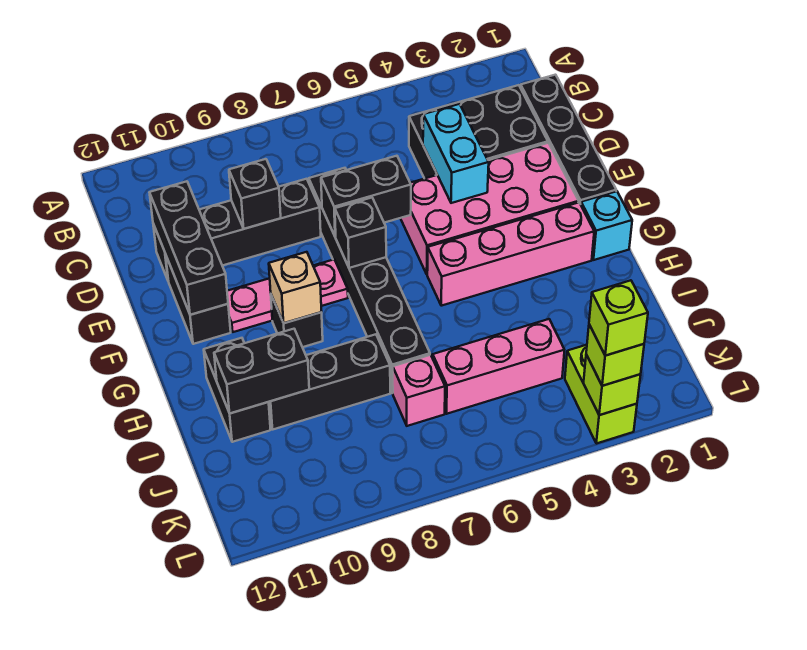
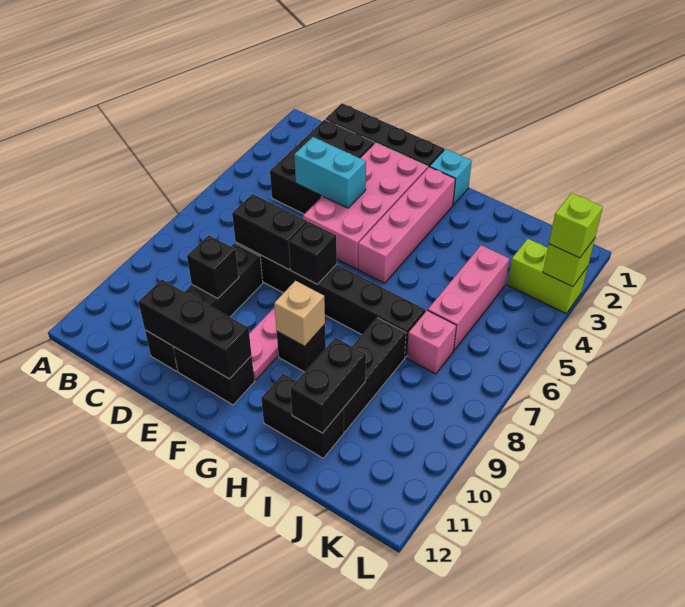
black brick E6:E7 level 2 -> black brick D7:E7 level 2
lime brick L3 level 4 -> none

